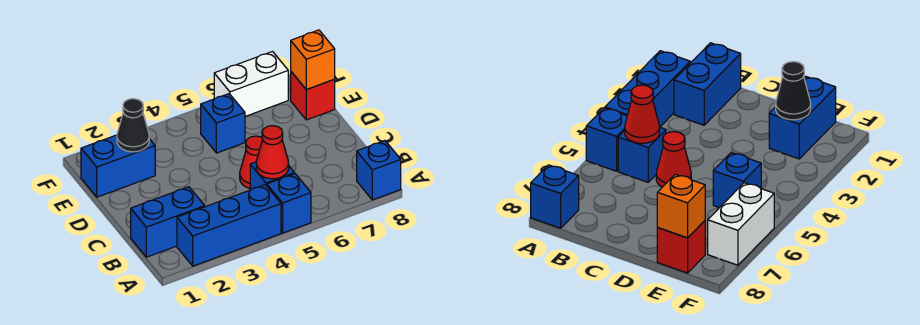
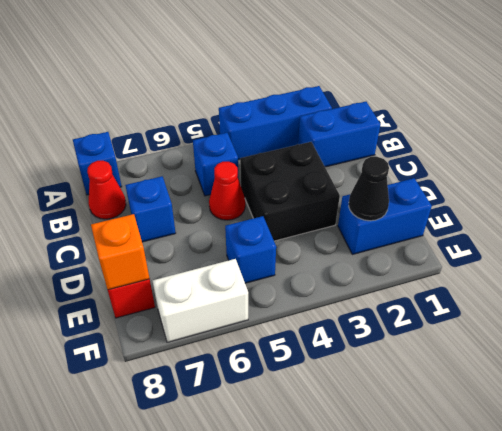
blue brick A5 level 1 -> blue brick C7 level 1
red cone B5 level 2 -> red cone B8 level 1
none -> black brick C3:D4 level 1

